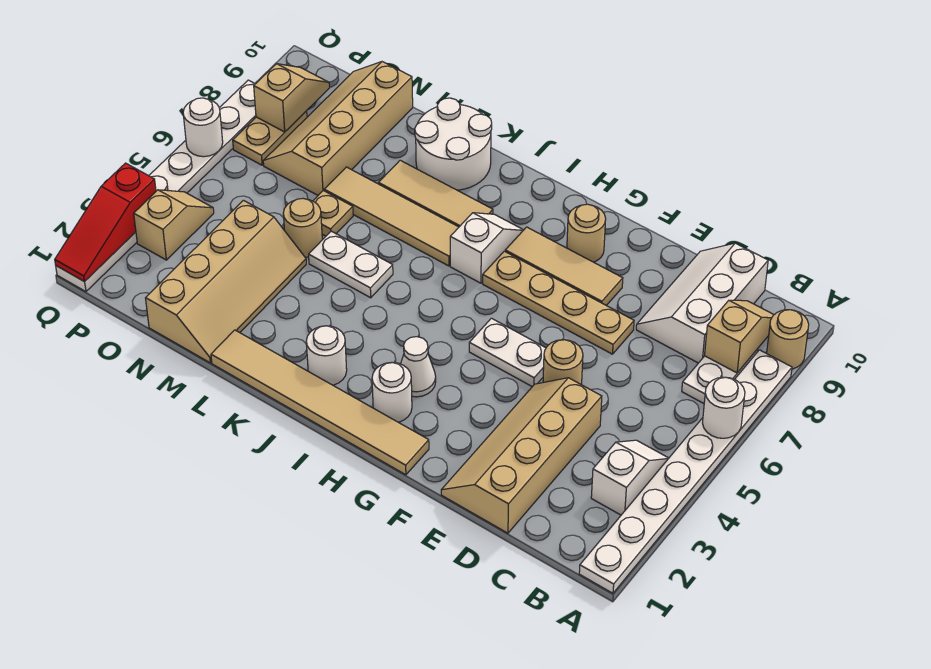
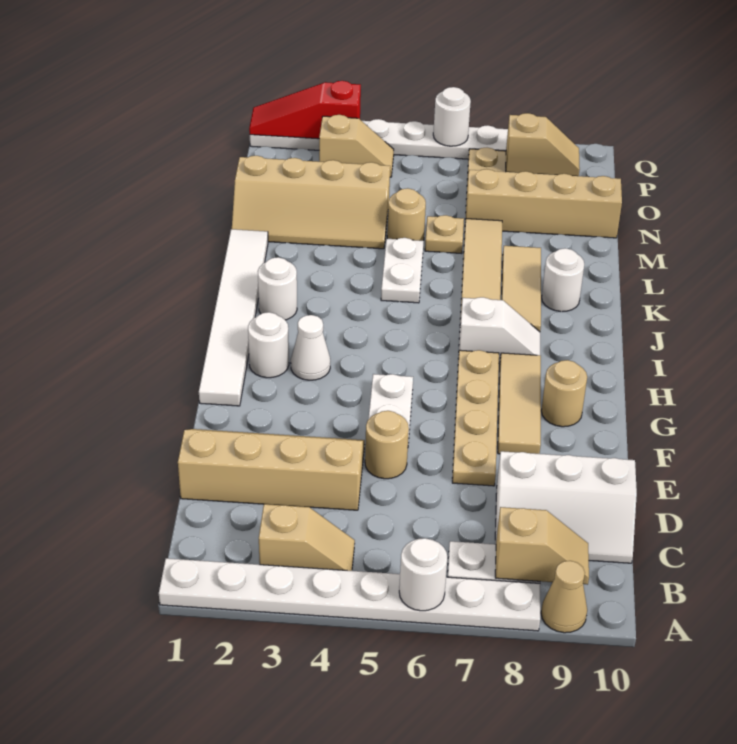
tan round brick A9 level 1 -> tan cone A9 level 1
white slope B3:B4 level 1 top 3 -> tan slope B3:B4 level 1 top 3
white slope C8:D10 level 1 top C -> white slope C8:D10 level 1 top D
tan tile G1:L1 level 1 -> white tile G1:L1 level 1
white round brick K9:L10 level 1 -> white round brick K9 level 1

